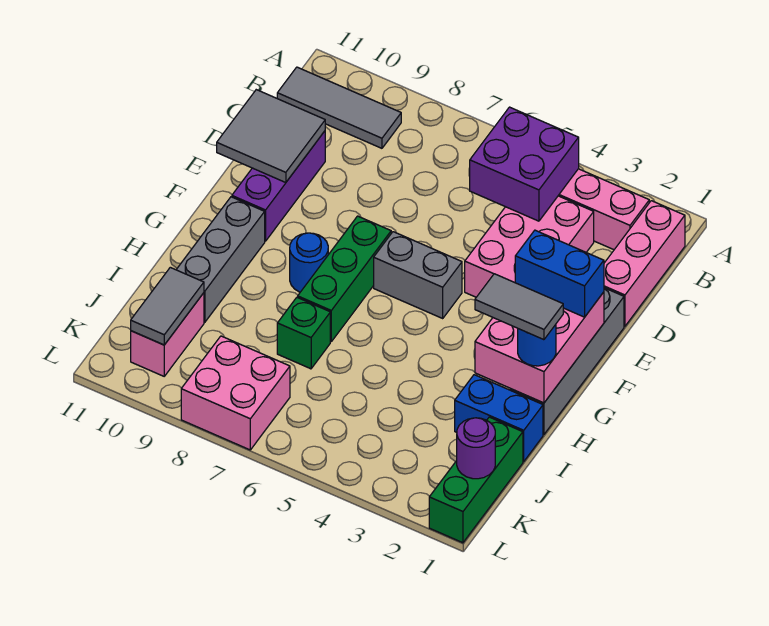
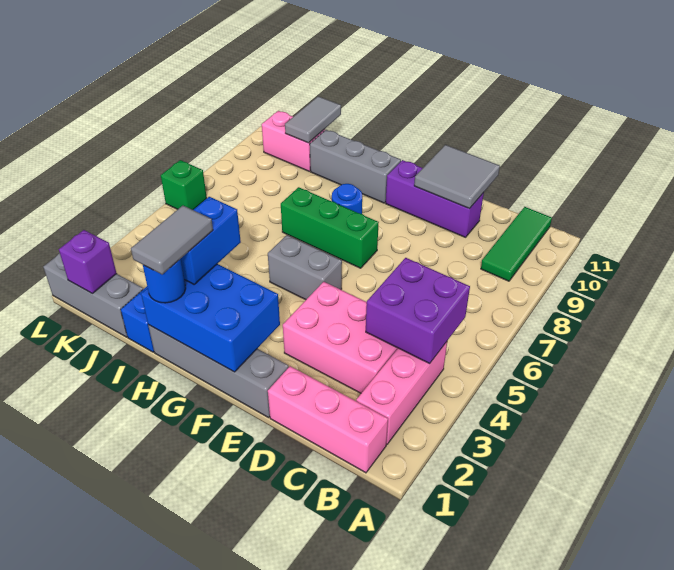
grey tile B9:B11 level 1 -> green tile B9:B11 level 1
pink brick F1:H2 level 2 -> blue brick F1:H2 level 2
blue brick F1:F2 level 3 -> blue brick H2:H3 level 3
grey brick F5:F6 level 1 -> grey brick F5:G5 level 1
green brick I7 level 1 -> green brick L6 level 1
green brick J1:L1 level 1 -> grey brick J1:L1 level 1
grey tile J10:K10 level 2 -> grey tile J10:J11 level 2
purple round brick K1 level 2 -> purple brick K1 level 2
pink brick K7:L8 level 1 -> none

